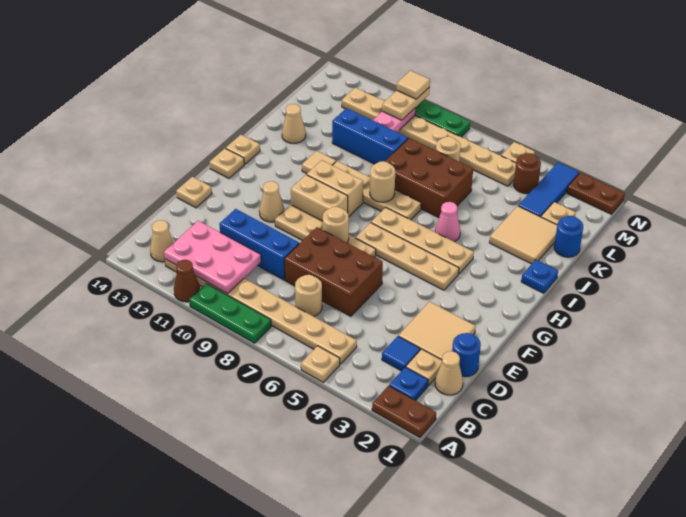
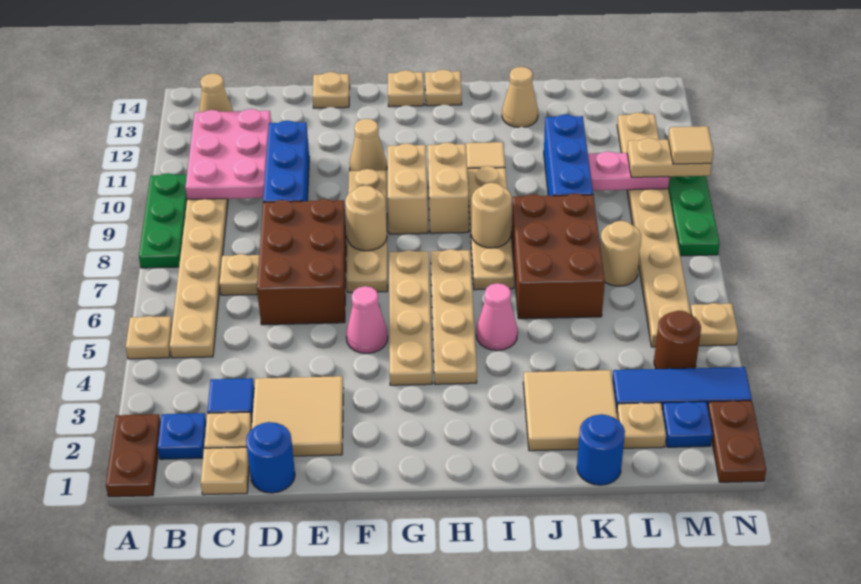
brown cone A11 level 1 -> none
tan cone C1 level 1 -> tan plate C1 level 1
tan round brick C7 level 1 -> tan plate C7 level 1
none -> pink cone F5 level 1
blue plate I1 level 1 -> blue plate M2 level 1

